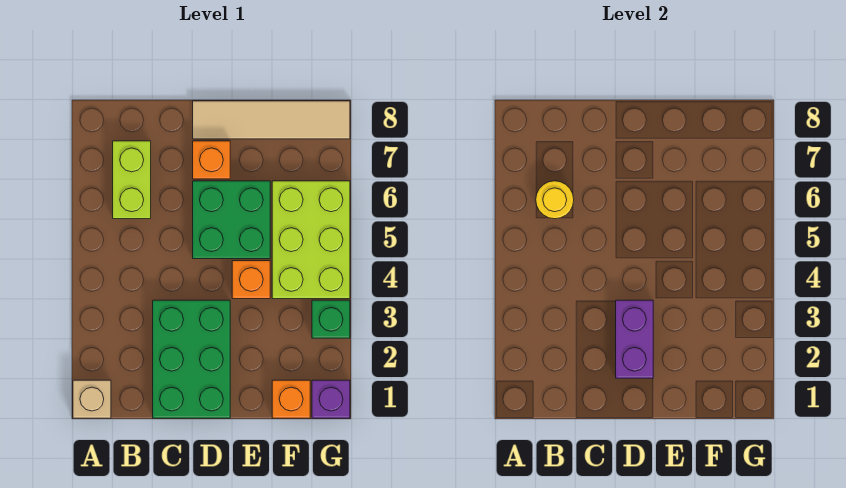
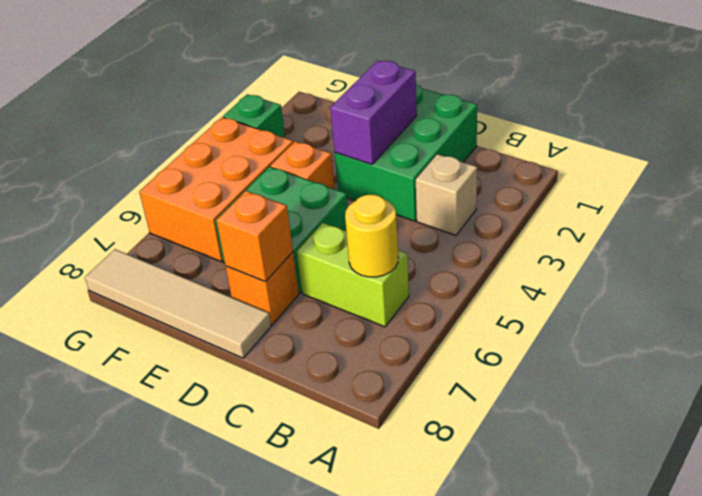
tan brick A1 level 1 -> tan brick B3 level 1
lime brick B6:B7 level 1 -> lime brick B6:C6 level 1
orange brick F1 level 1 -> orange brick D7 level 2
lime brick F4:G6 level 1 -> orange brick F4:G6 level 1
purple brick G1 level 1 -> none

